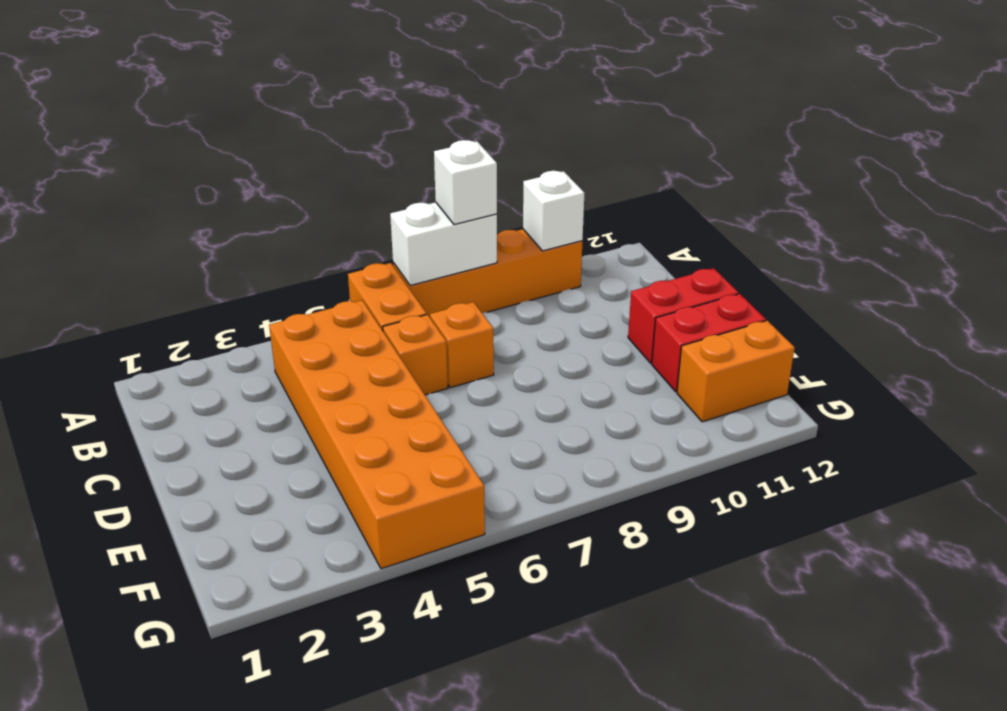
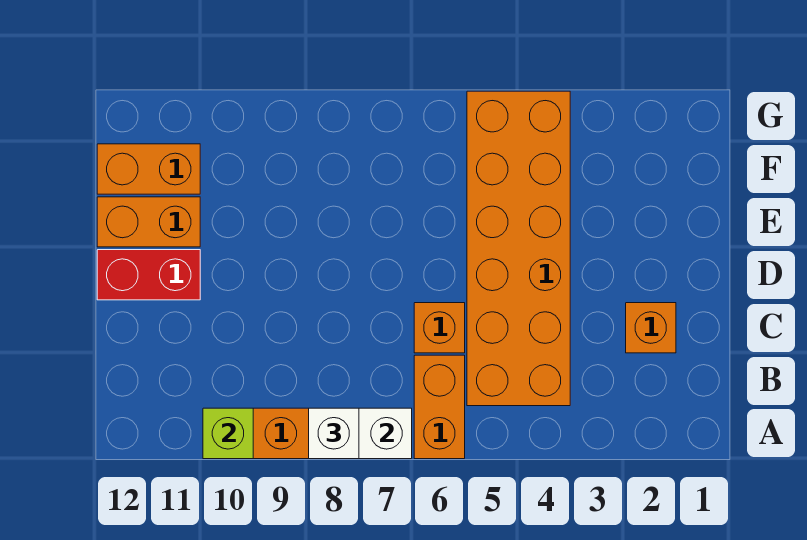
white brick A10 level 2 -> lime brick A10 level 2
orange brick C7 level 1 -> orange brick C2 level 1
red brick E11:E12 level 1 -> orange brick E11:E12 level 1

